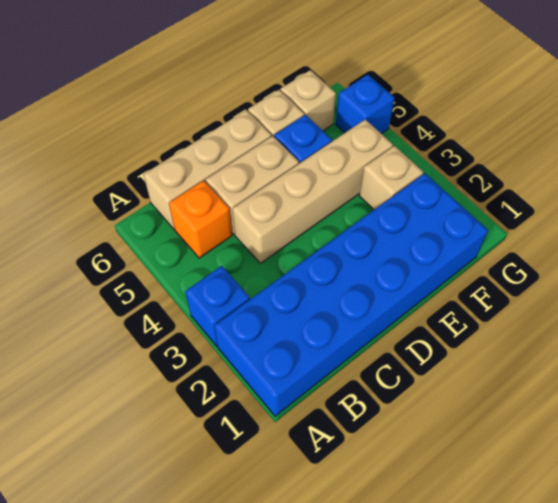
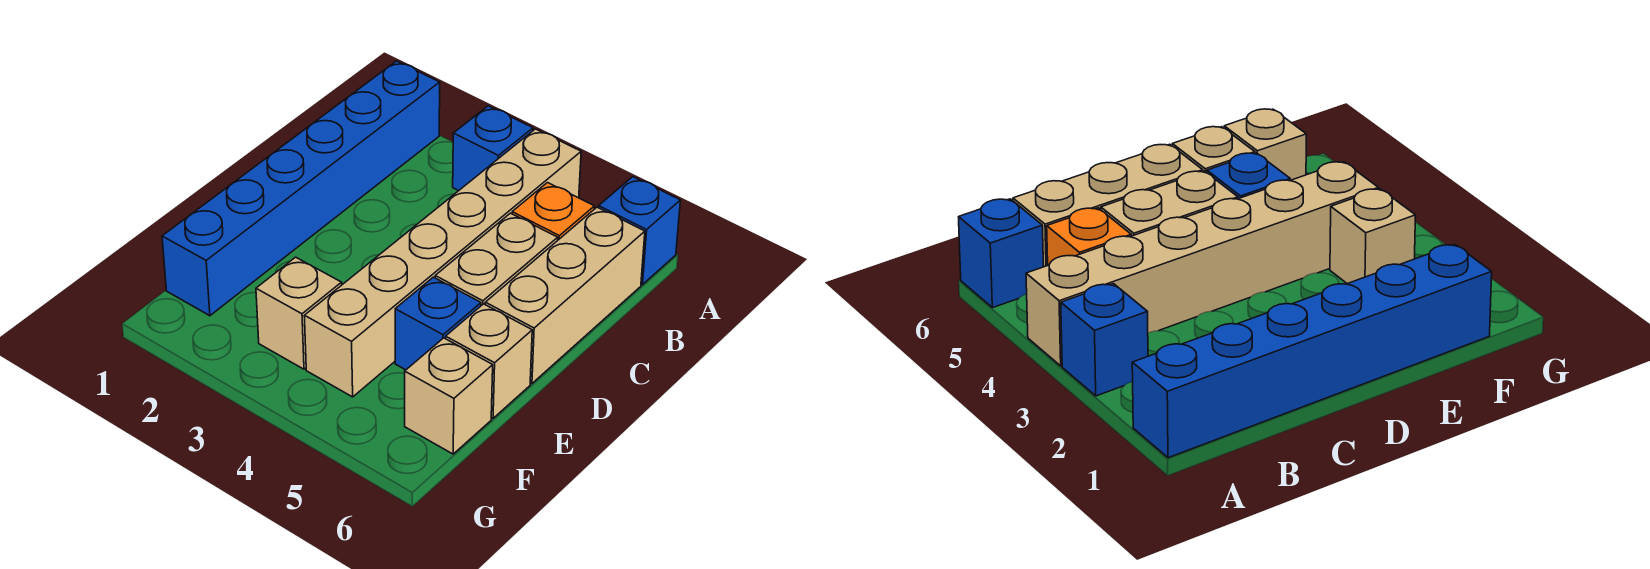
blue brick A1:F2 level 1 -> blue brick A1:F1 level 1
tan brick C4:F4 level 1 -> tan brick A4:F4 level 1
blue brick G5 level 1 -> blue brick A6 level 1

